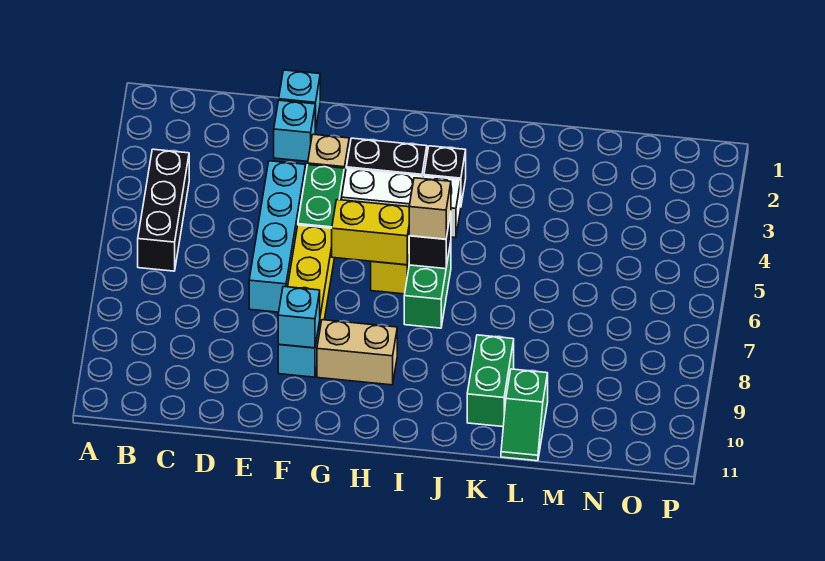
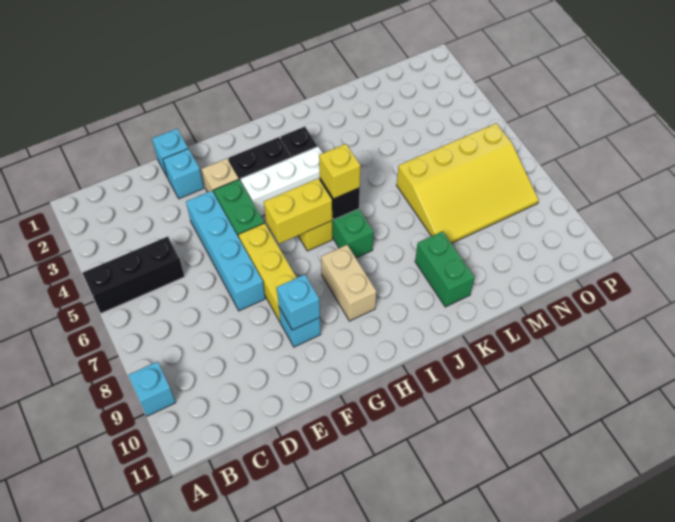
none -> cyan brick A9 level 1
black brick B4:B6 level 1 -> black brick A5:C5 level 1
tan brick G9:H9 level 1 -> tan brick H8:H9 level 1
tan brick I6 level 3 -> yellow brick I6 level 3
none -> yellow slope L6:O8 level 1 top 6
green slope L10:L11 level 1 top 10 -> none

